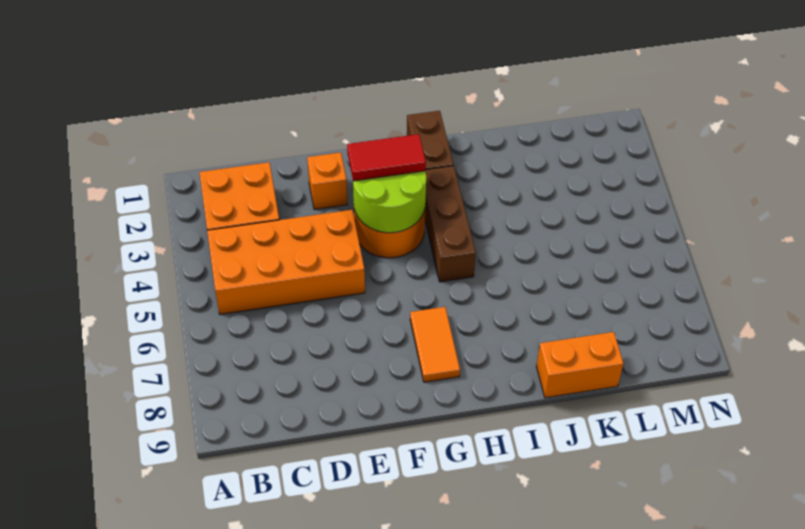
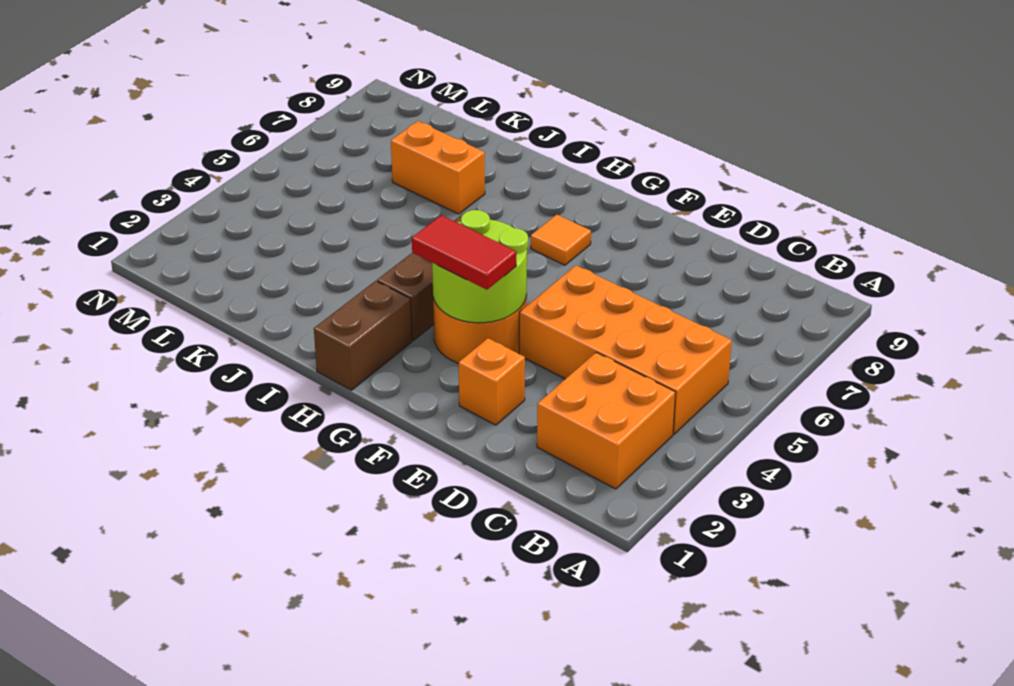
orange tile G7:G8 level 1 -> orange tile G7 level 1
orange brick J9:K9 level 1 -> orange brick J7:K7 level 1

